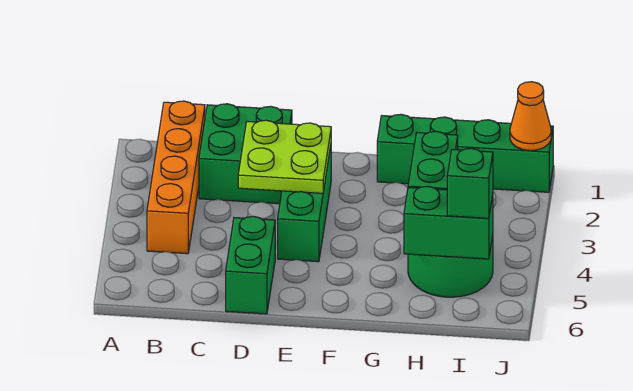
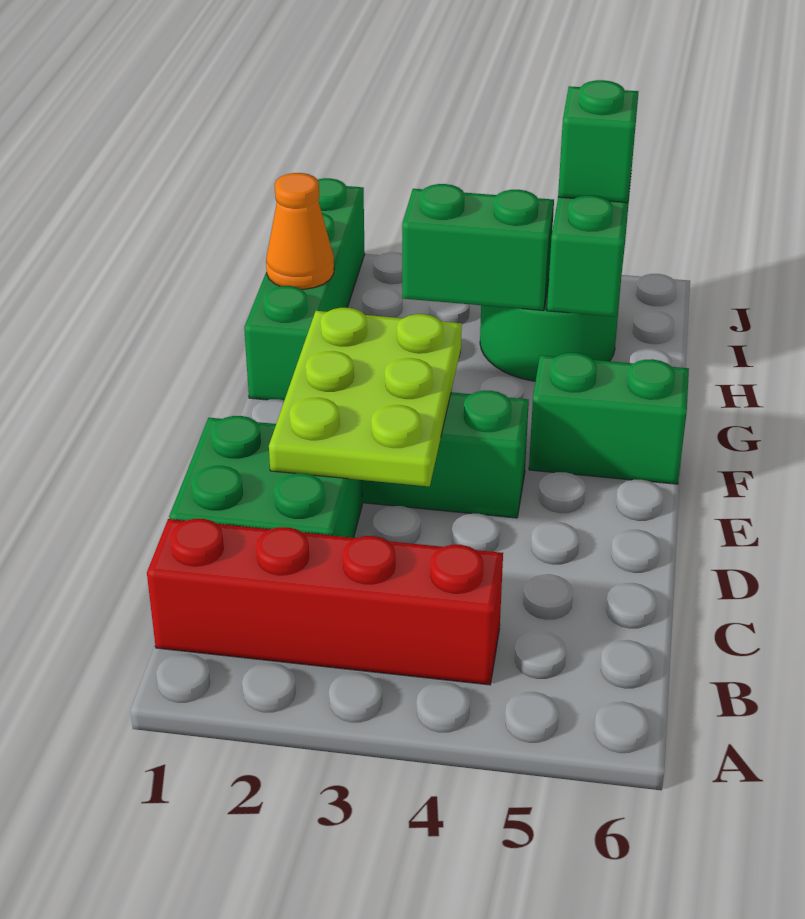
orange brick B1:B4 level 1 -> red brick B1:B4 level 1
lime plate D2:E3 level 2 -> lime plate D2:F3 level 2
green brick D5:D6 level 1 -> green brick F5:F6 level 1
orange cone J1 level 2 -> orange cone H1 level 2

